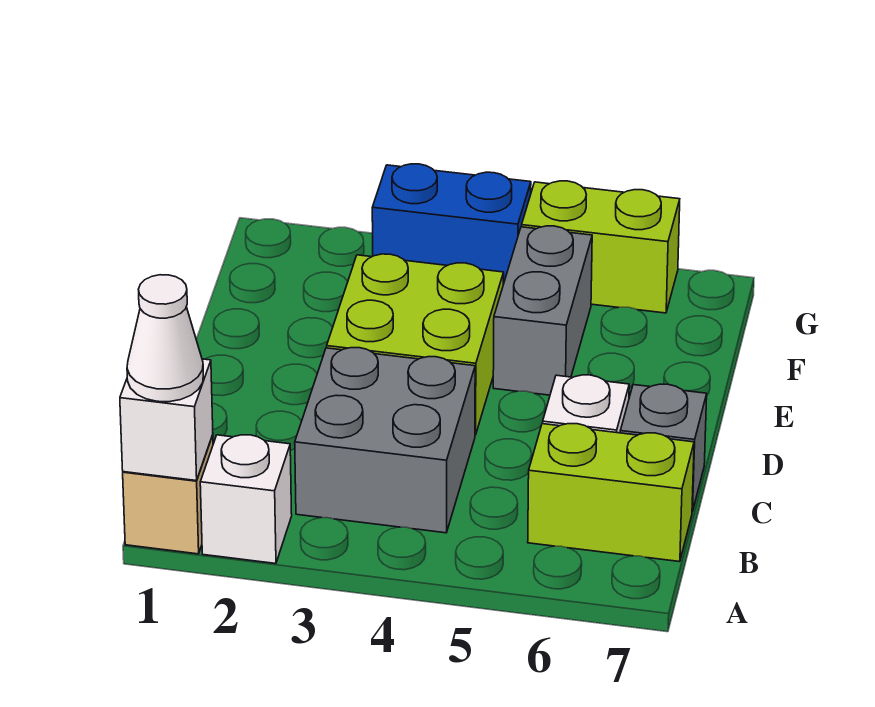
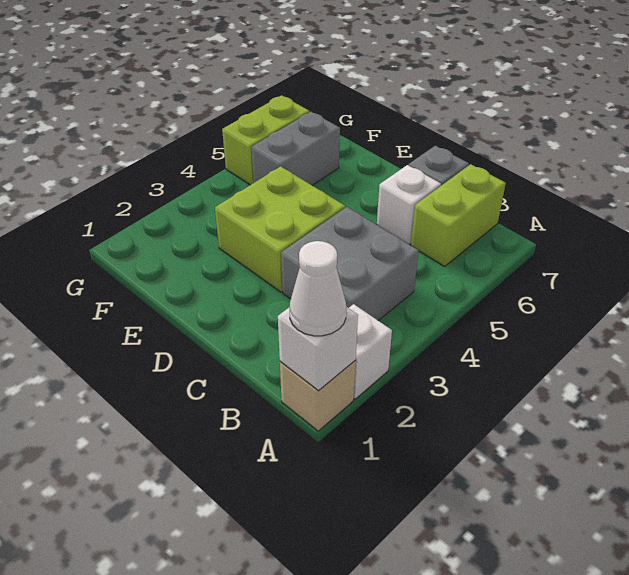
grey brick E5:F5 level 1 -> grey brick F5:F6 level 1
blue brick G3:G4 level 1 -> none

